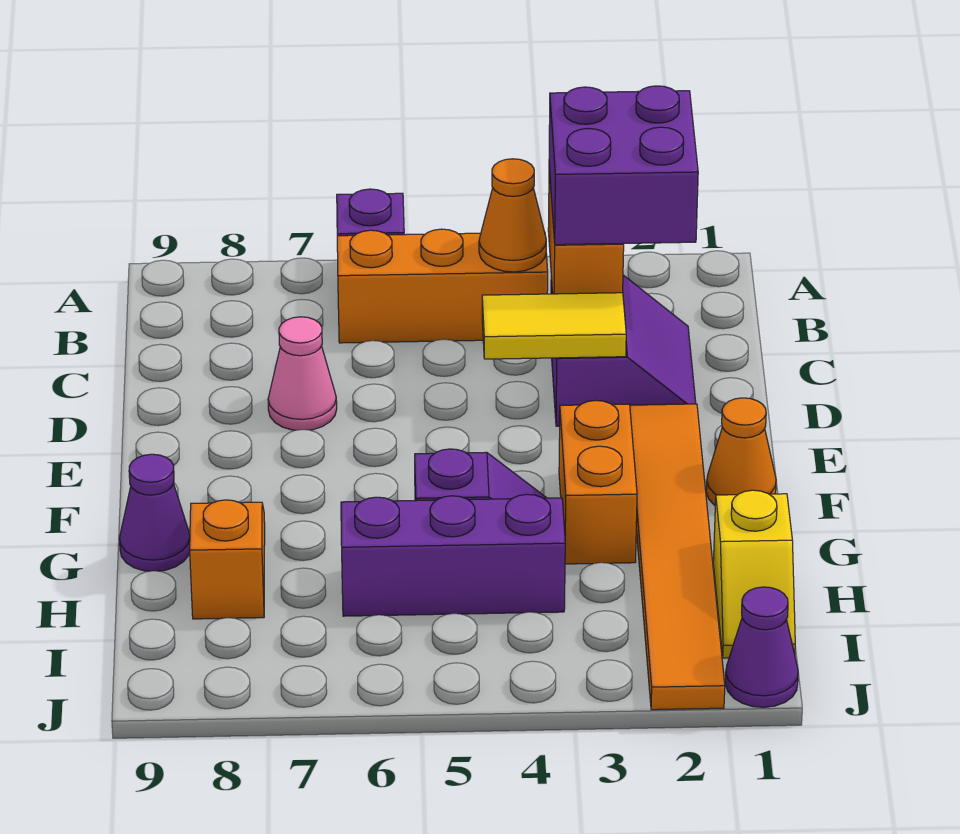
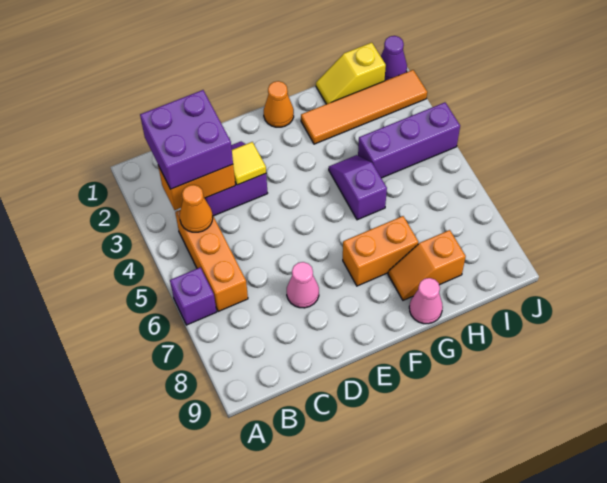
yellow tile D3:D4 level 2 -> yellow tile D3 level 2
orange tile E2:J2 level 1 -> orange tile G2:J2 level 1
orange brick F3:G3 level 1 -> orange brick F7:G7 level 1
purple cone G9 level 1 -> pink cone G9 level 1
yellow slope H1:I1 level 1 top H -> yellow slope H1:I1 level 1 top I
purple brick H4:H6 level 1 -> purple brick H4:J4 level 1

